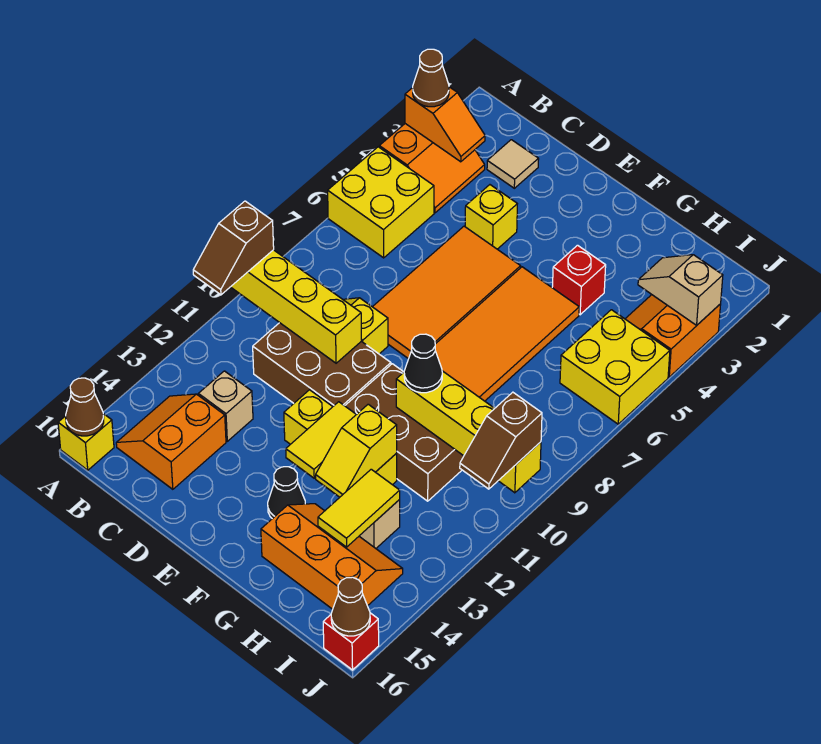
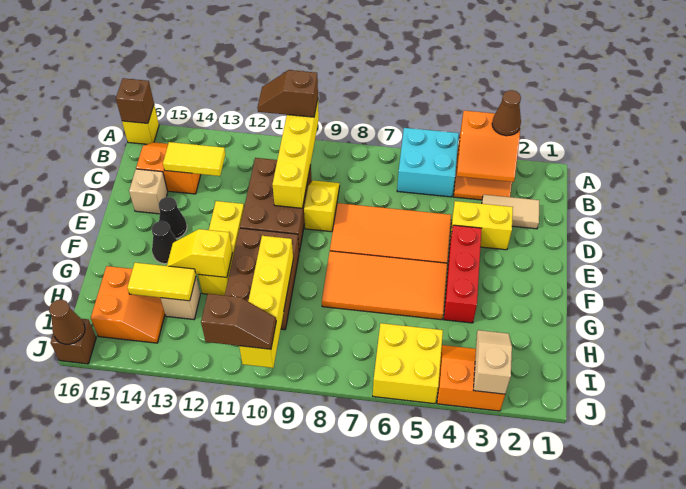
orange slope A3:B3 level 2 top A -> orange slope A3:B4 level 2 top A
yellow brick A5:B6 level 1 -> cyan brick A5:B6 level 1
brown cone A16 level 2 -> brown brick A16 level 2
tan tile C2 level 1 -> tan tile C2:C3 level 1
tan brick C13 level 1 -> tan brick D15 level 1
yellow brick D4 level 1 -> yellow brick D3:D4 level 1
yellow tile F12:F13 level 2 -> yellow tile C13:C14 level 2
red brick G4 level 1 -> red brick E4:G4 level 1
black cone G10 level 3 -> black cone E14 level 1
orange slope G14:I15 level 1 top 15 -> orange slope H14:I15 level 1 top 15
brown slope J10:J11 level 3 top 10 -> brown slope J10:J11 level 3 top 11
red brick J16 level 1 -> brown brick J16 level 1

